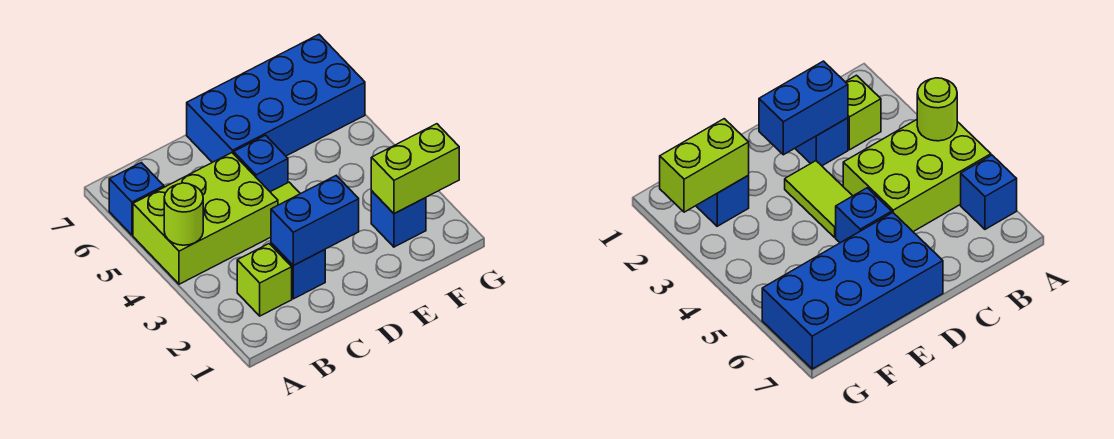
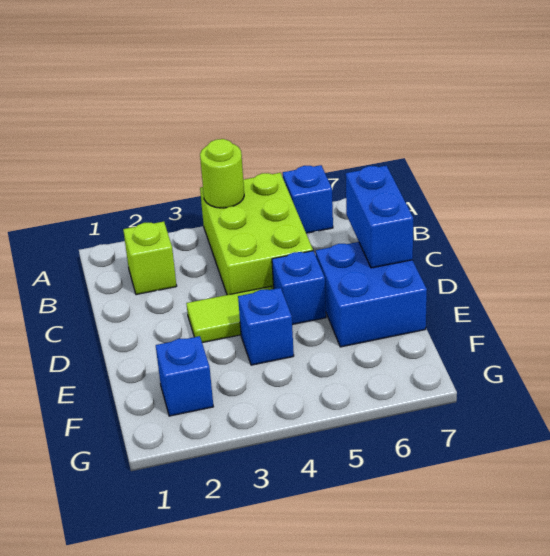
blue brick C2 level 1 -> blue brick E4 level 1
blue brick C2:D2 level 2 -> blue brick C7:D7 level 2
blue brick D6:G7 level 1 -> blue brick D6:E7 level 1
lime brick F2:G2 level 2 -> none

